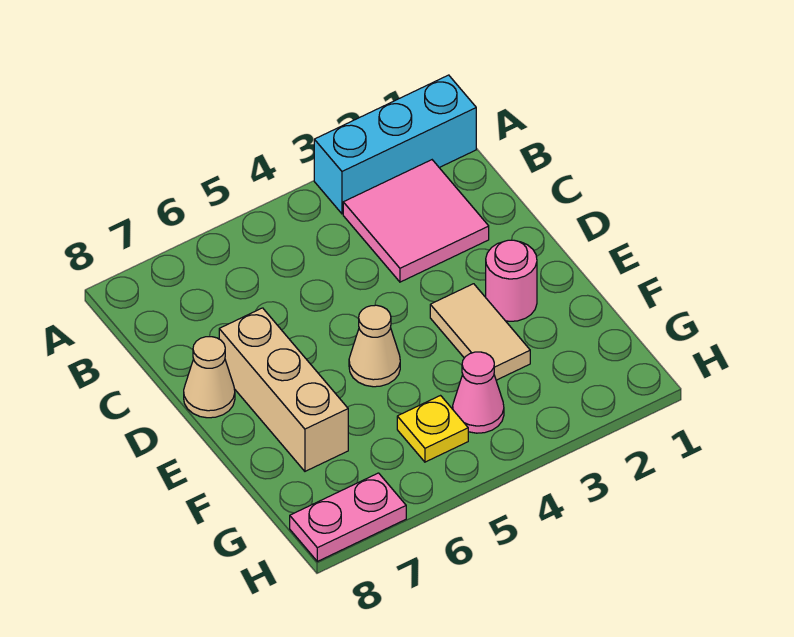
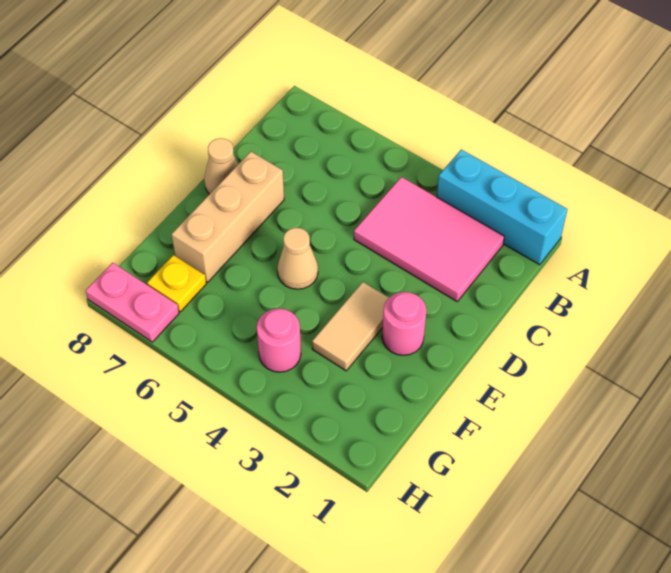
pink tile B2:C3 level 1 -> pink tile B2:C4 level 1
pink cone G4 level 1 -> pink round brick G4 level 1
yellow plate G5 level 1 -> yellow plate G7 level 1

